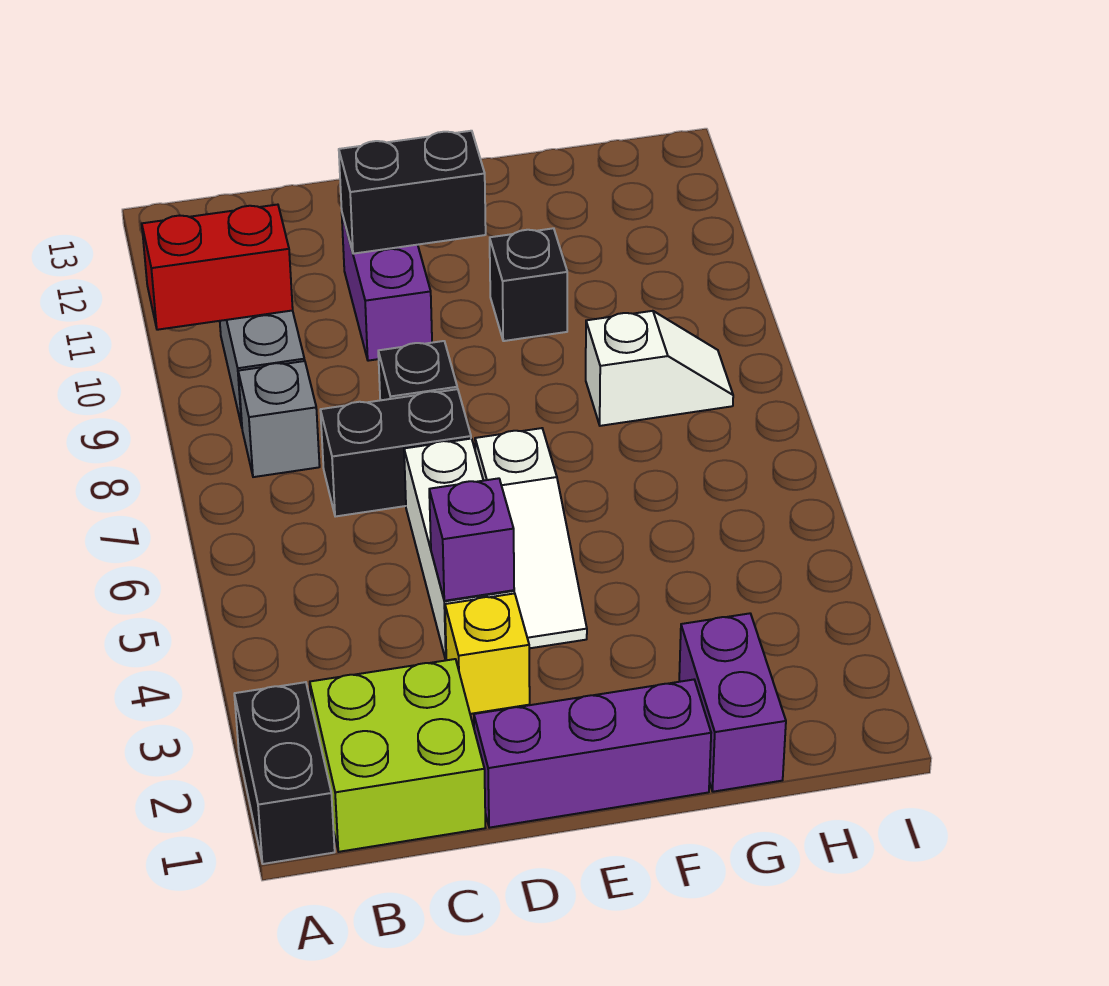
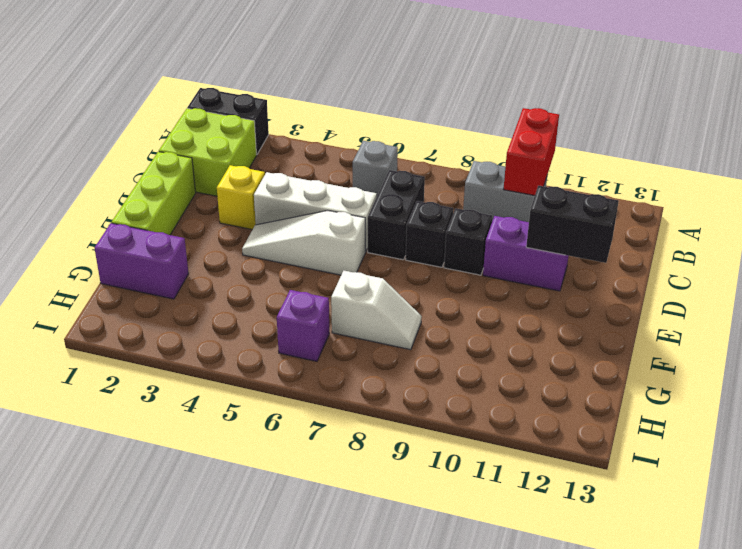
grey brick B8 level 1 -> grey brick B6 level 1
purple brick D1:F1 level 1 -> lime brick D1:F1 level 1
purple brick D4 level 2 -> purple brick H6 level 1
black brick D11:E11 level 2 -> black brick D11:D12 level 2
black brick F10 level 1 -> black brick D9 level 1
white slope G8:H8 level 1 top G -> white slope G7:G8 level 1 top 7

